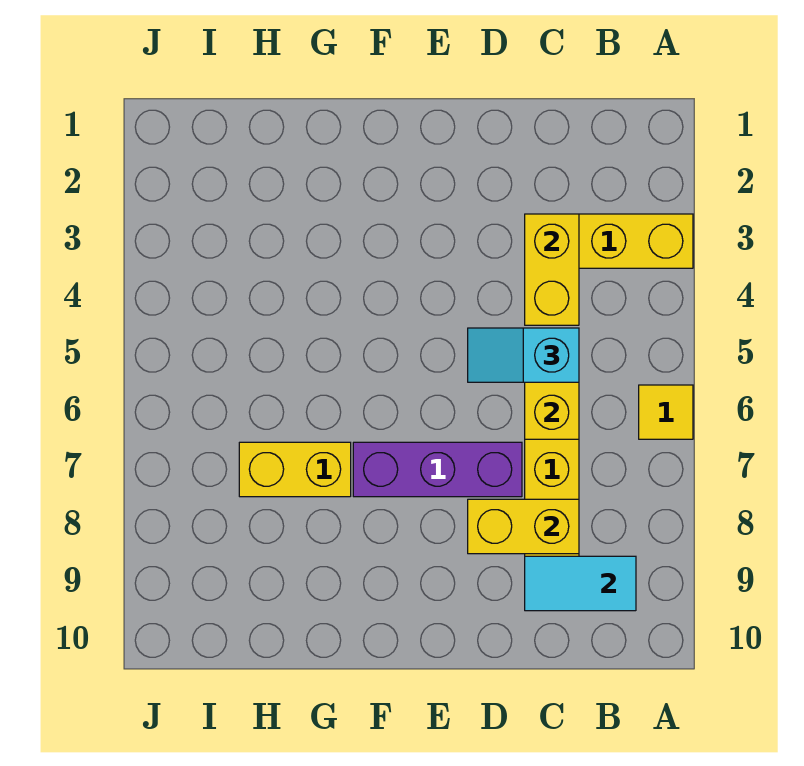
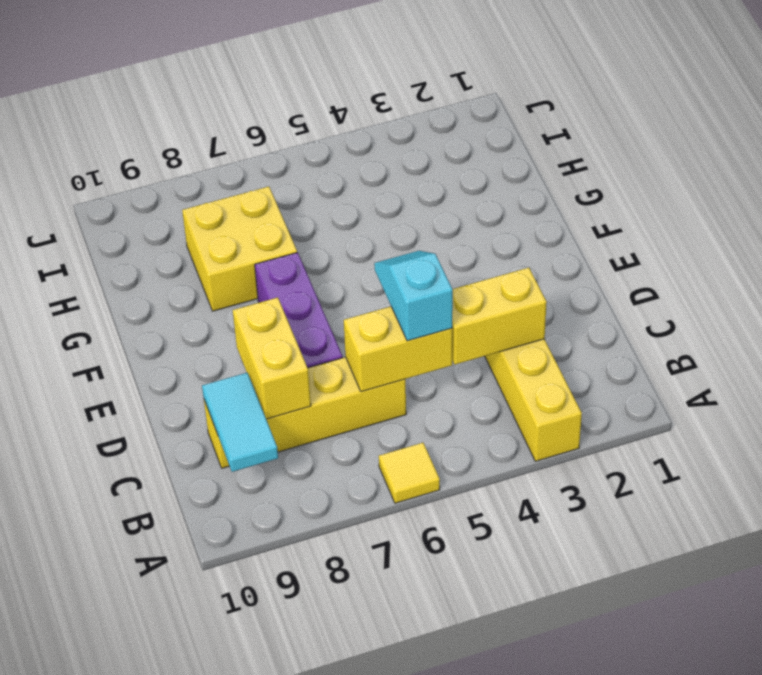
yellow brick G7:H7 level 1 -> yellow brick G7:H8 level 1

